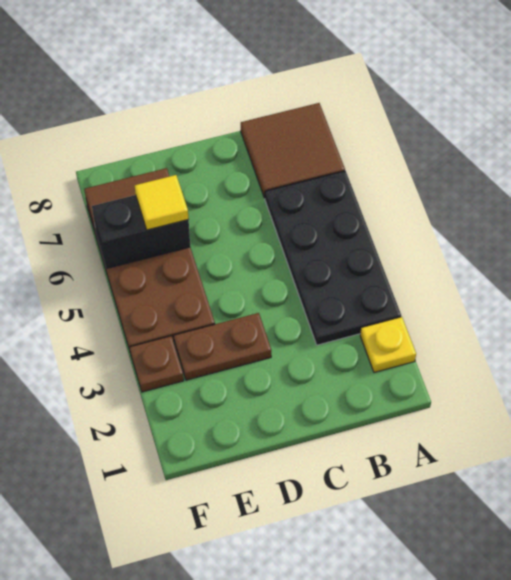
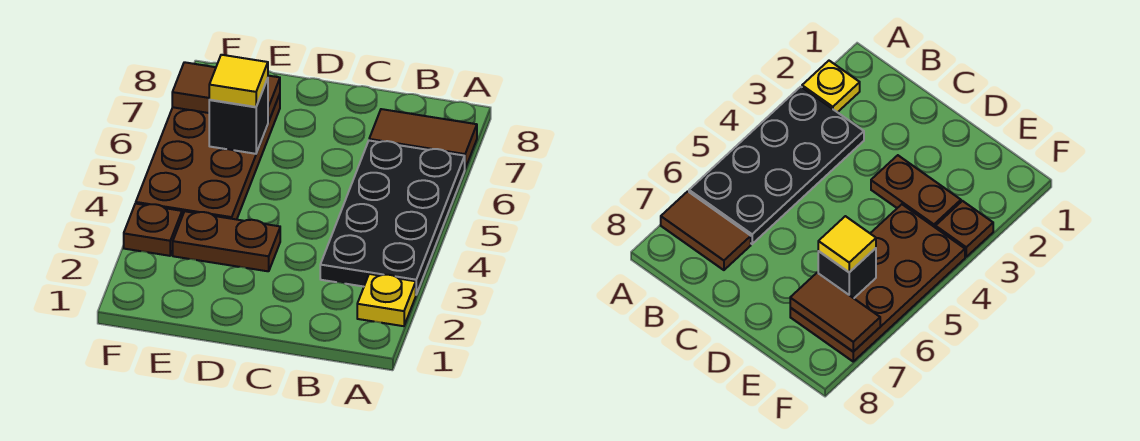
brown tile A7:B8 level 1 -> brown tile A7:B7 level 1
black brick E6:F6 level 2 -> black brick E6 level 2

